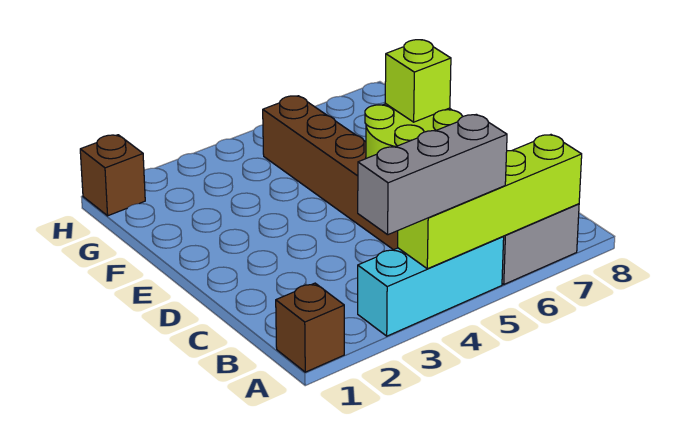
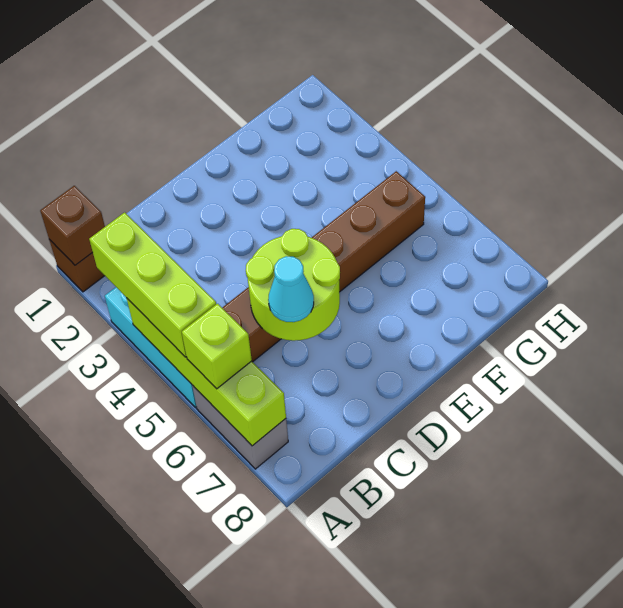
grey brick A3:A5 level 3 -> lime brick A3:A5 level 3
none -> cyan cone C6 level 3
lime brick D6 level 3 -> lime brick A6 level 3
brown brick H1 level 1 -> brown brick A1 level 2

